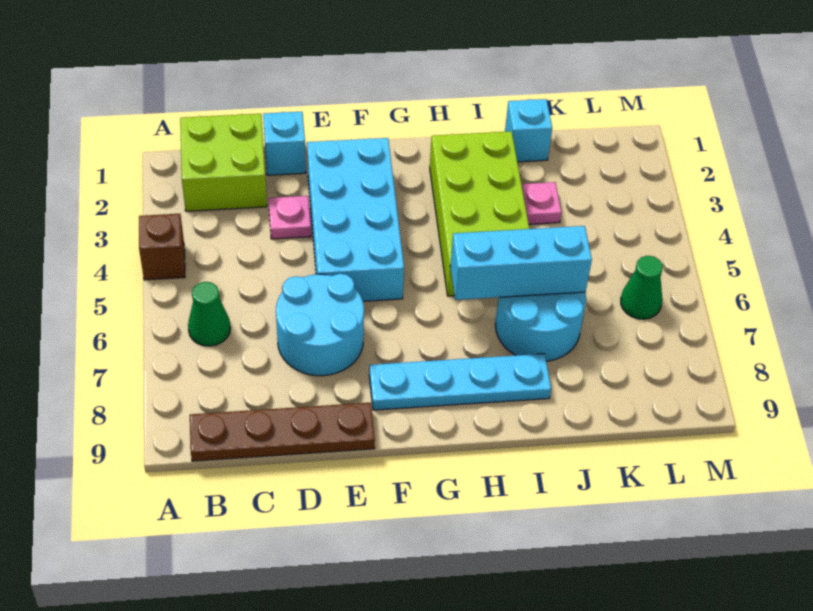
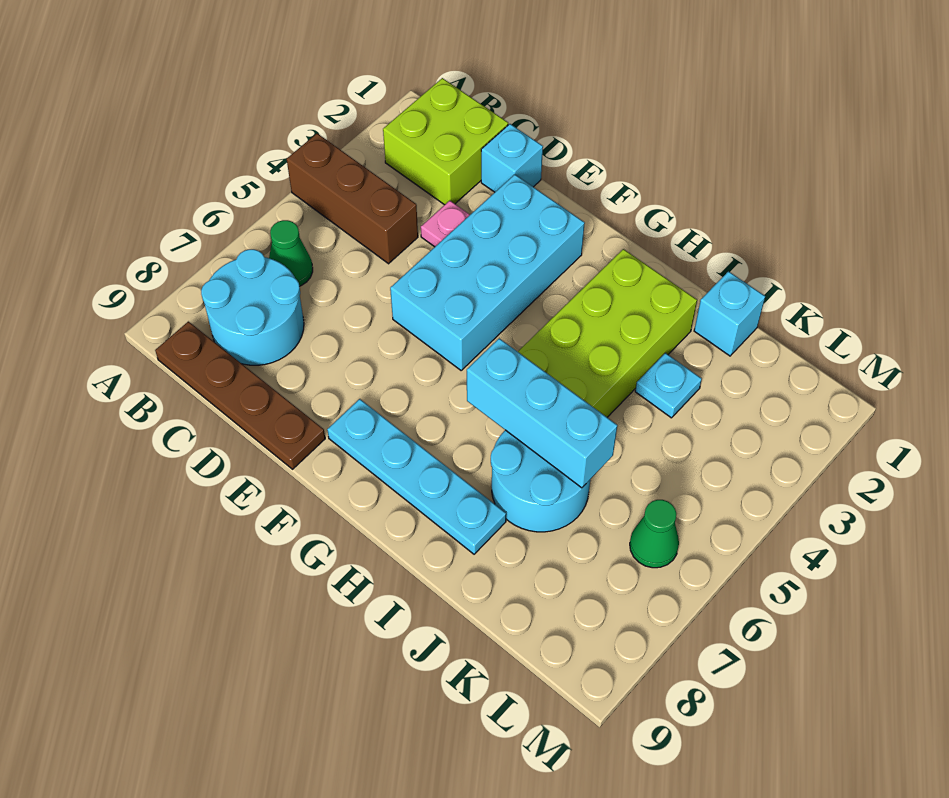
brown brick A4 level 1 -> brown brick A4:C4 level 1
cyan round brick D6:E7 level 1 -> cyan round brick B7:C8 level 1
pink plate J3 level 1 -> cyan plate J3 level 1

